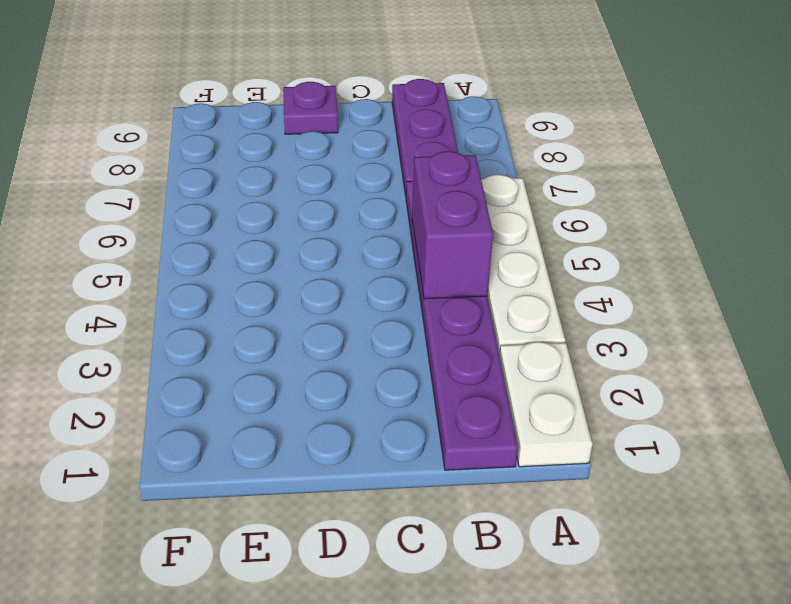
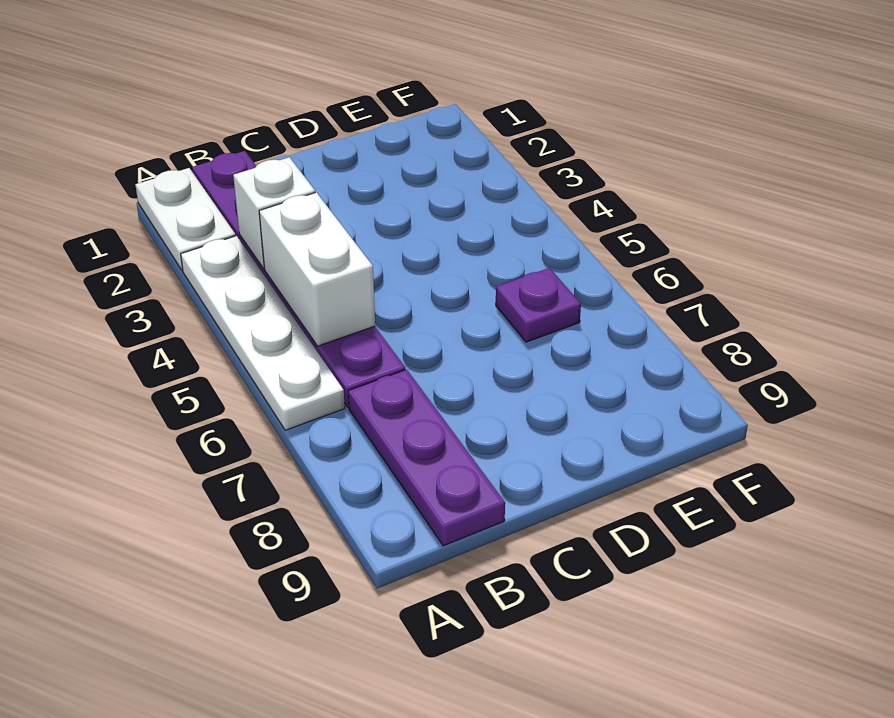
none -> white brick B3 level 2
purple brick B4:B5 level 2 -> white brick B4:B5 level 2
purple plate D9 level 1 -> purple plate E6 level 1

